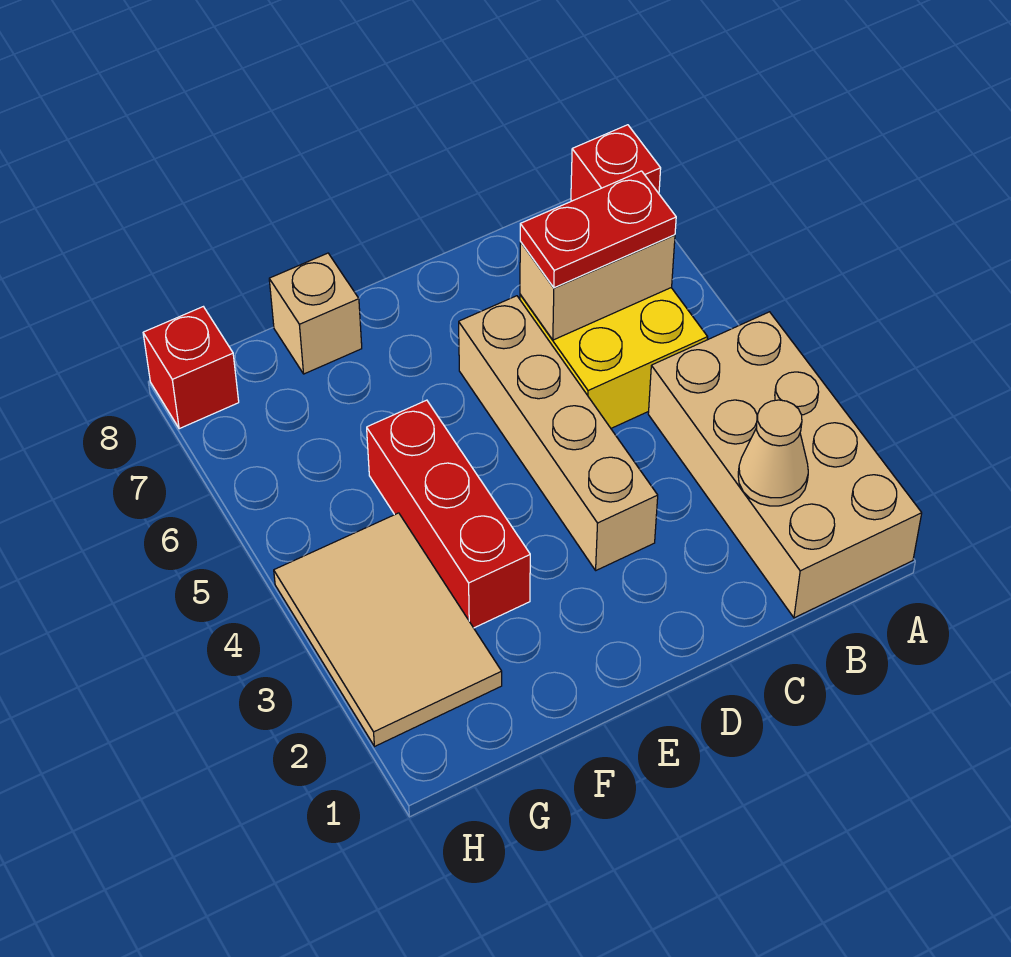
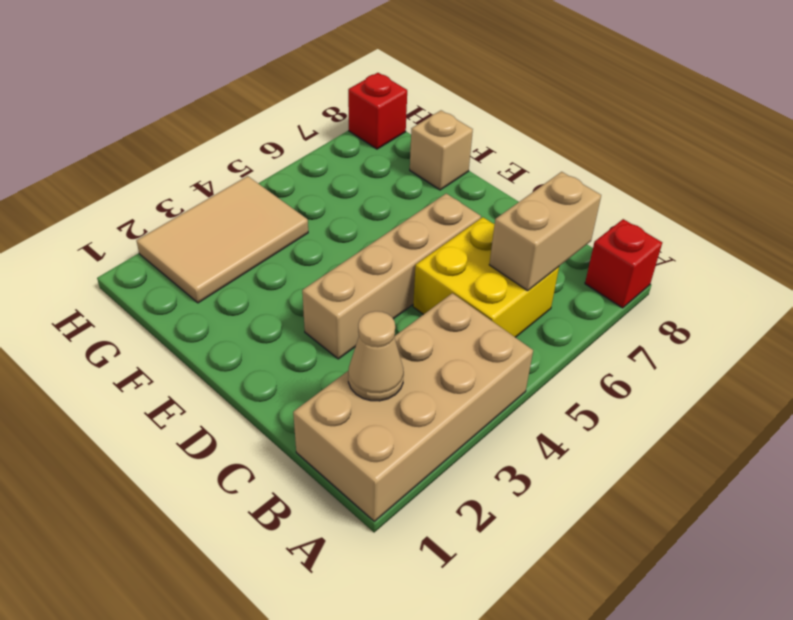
tan brick B6:C6 level 2 -> tan brick B6:B7 level 2
red plate B6:C6 level 3 -> none
red brick F3:F5 level 1 -> none

